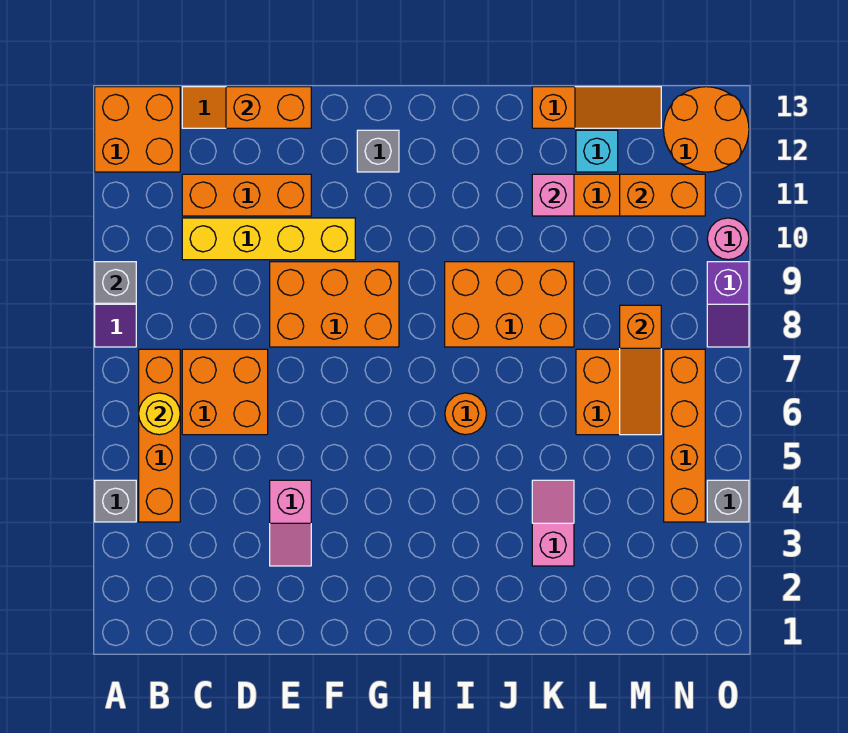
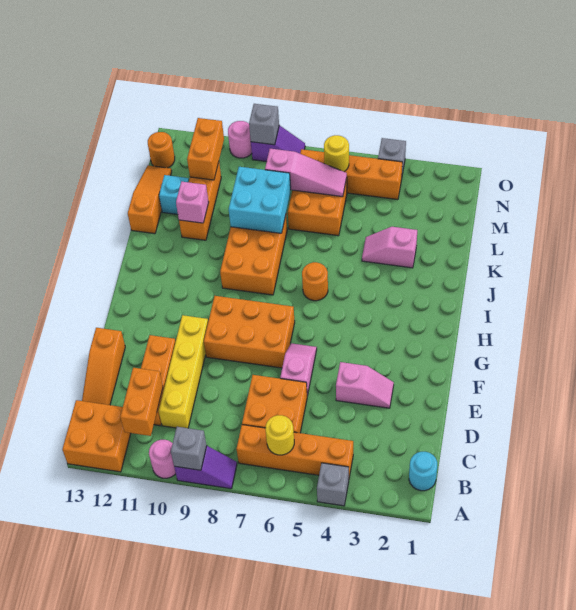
none -> pink round brick A10 level 1
none -> cyan round brick B1 level 1
orange brick D13:E13 level 2 -> orange brick B11:C11 level 2
none -> pink slope E6:F6 level 1 top E
orange brick E8:G9 level 1 -> orange brick F7:G9 level 1
grey brick G12 level 1 -> grey brick O9 level 2
none -> cyan brick K8:L9 level 2
orange slope M6:M8 level 2 top 8 -> pink slope M6:M8 level 2 top 8
none -> yellow round brick N6 level 2
orange round brick N12:O13 level 1 -> orange round brick N13 level 1

